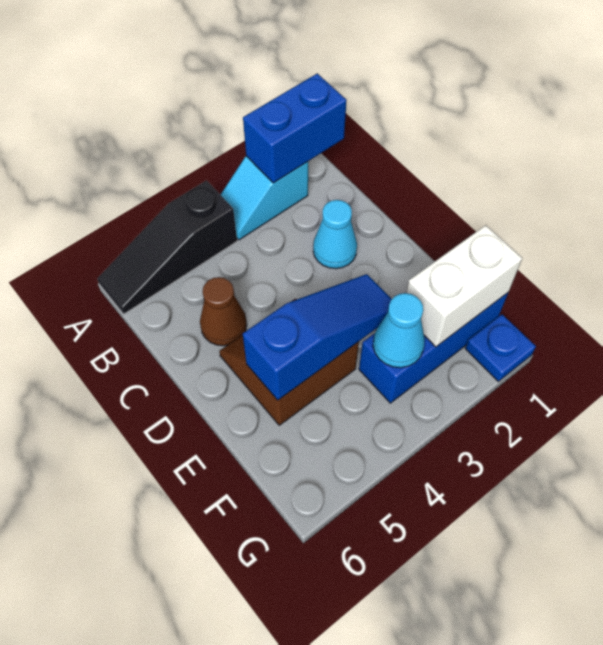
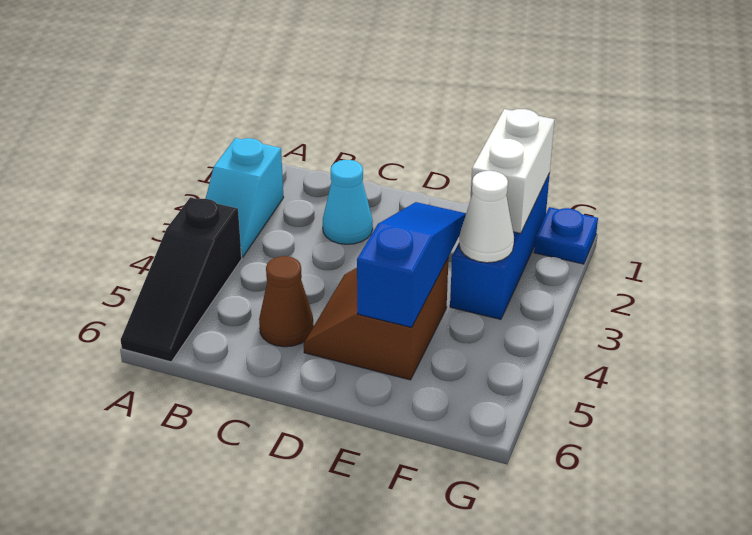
blue brick A1:A2 level 2 -> none
cyan cone F3 level 2 -> white cone F3 level 2

